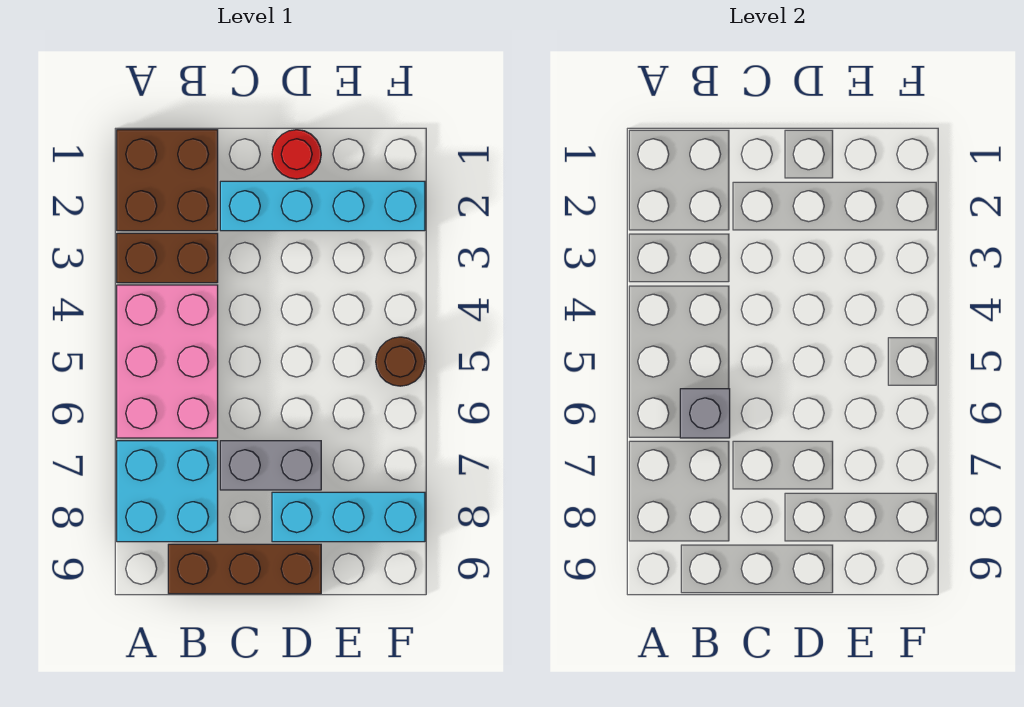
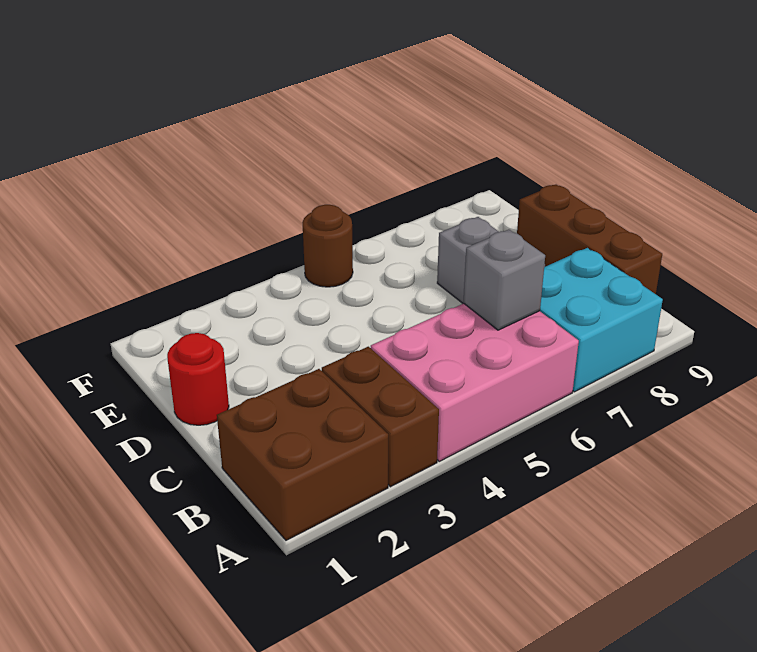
cyan brick C2:F2 level 1 -> none
cyan brick D8:F8 level 1 -> none

